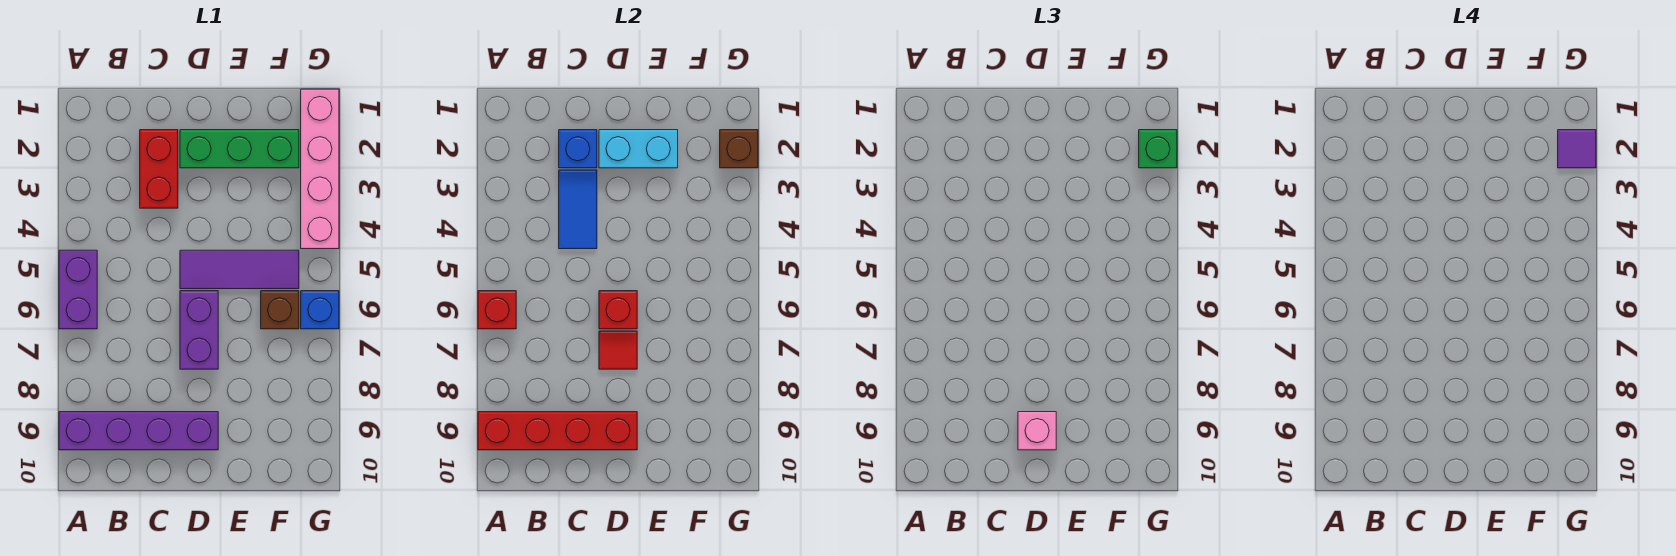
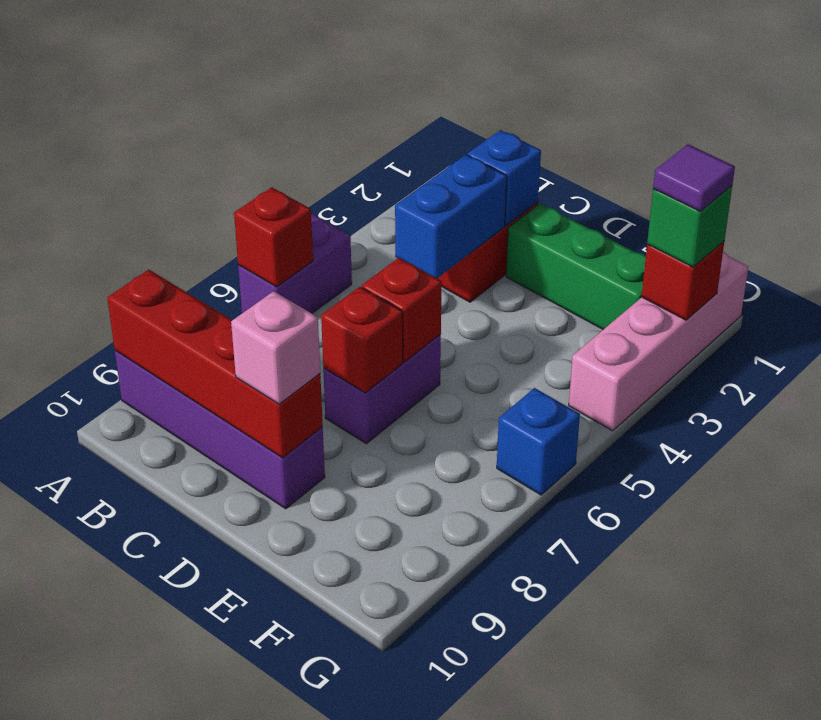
blue tile C3:C4 level 2 -> blue brick C3:C4 level 2
cyan brick D2:E2 level 2 -> none
purple tile D5:F5 level 1 -> none
red tile D7 level 2 -> red brick D7 level 2
brown brick F6 level 1 -> none
brown brick G2 level 2 -> red brick G2 level 2

